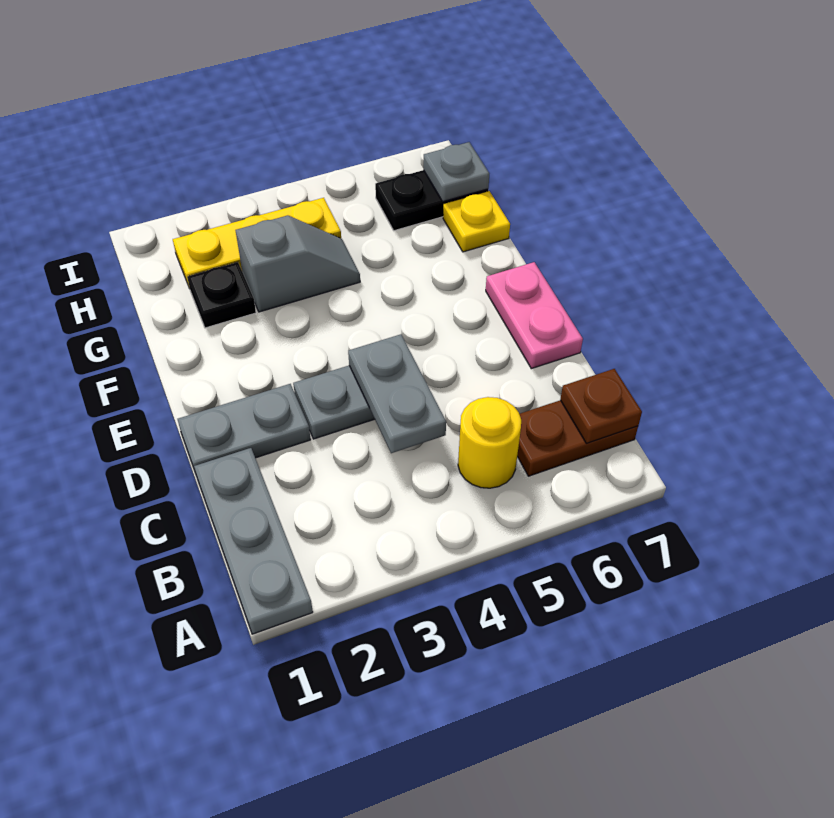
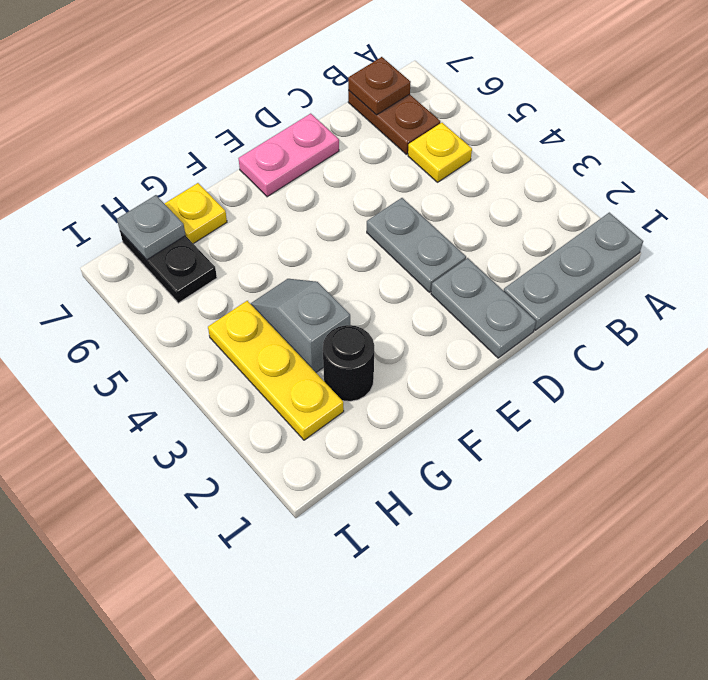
yellow round brick B5 level 1 -> yellow plate B5 level 1
grey plate C4:D4 level 2 -> none
black plate G2 level 1 -> black round brick G2 level 1

